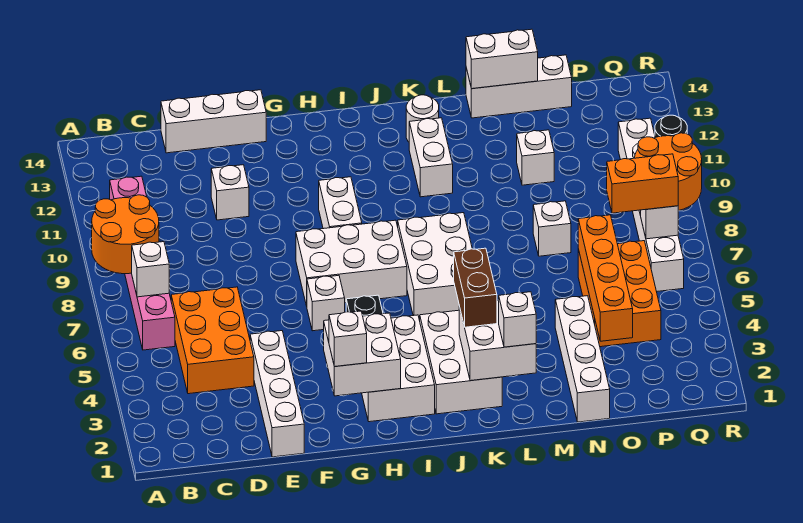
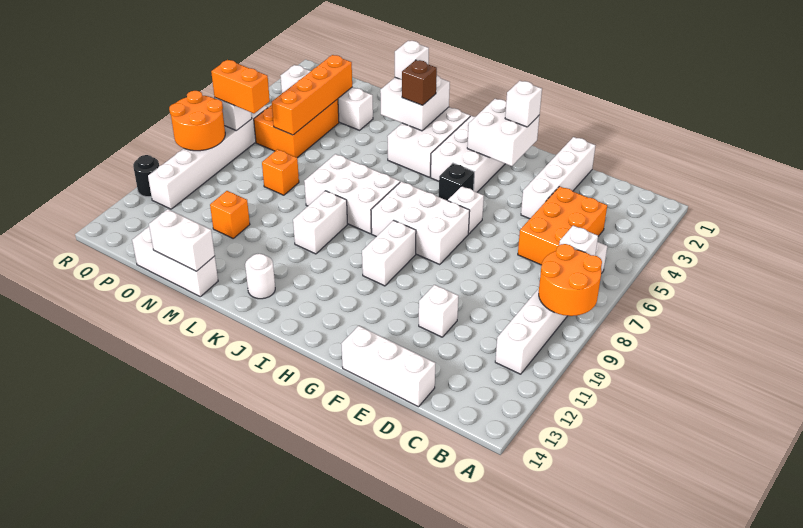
pink brick B6:B11 level 1 -> white brick B6:B11 level 1
white brick J6:K8 level 1 -> white brick J7:L8 level 1
brown brick K3:K4 level 3 -> brown brick K3 level 3
white brick K11:K12 level 1 -> white brick K9:K10 level 1
white brick N1:N4 level 1 -> white brick N3:Q3 level 1
white brick N8 level 1 -> orange brick N8 level 1
white brick N11 level 1 -> orange brick N11 level 1

